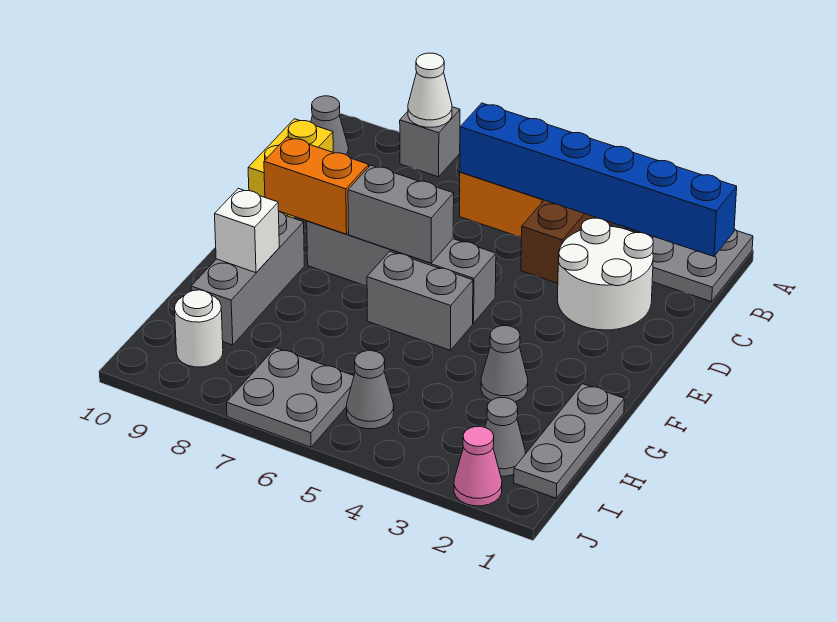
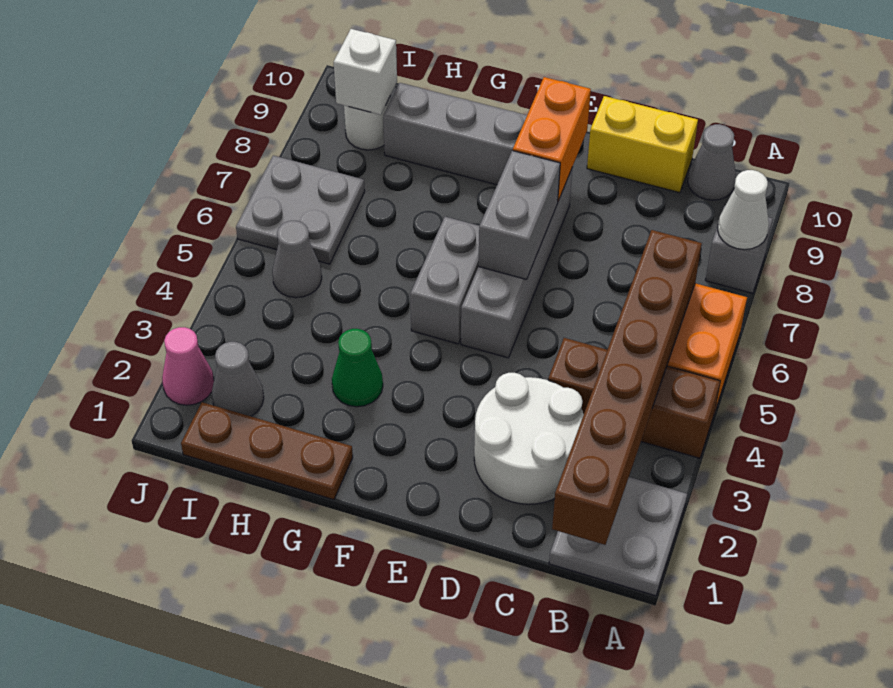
blue brick B1:B6 level 2 -> brown brick B1:B6 level 2
grey plate G1:I1 level 1 -> brown plate G1:I1 level 1
grey cone G3 level 1 -> green cone G3 level 1
white brick G9 level 2 -> white brick I9 level 2

